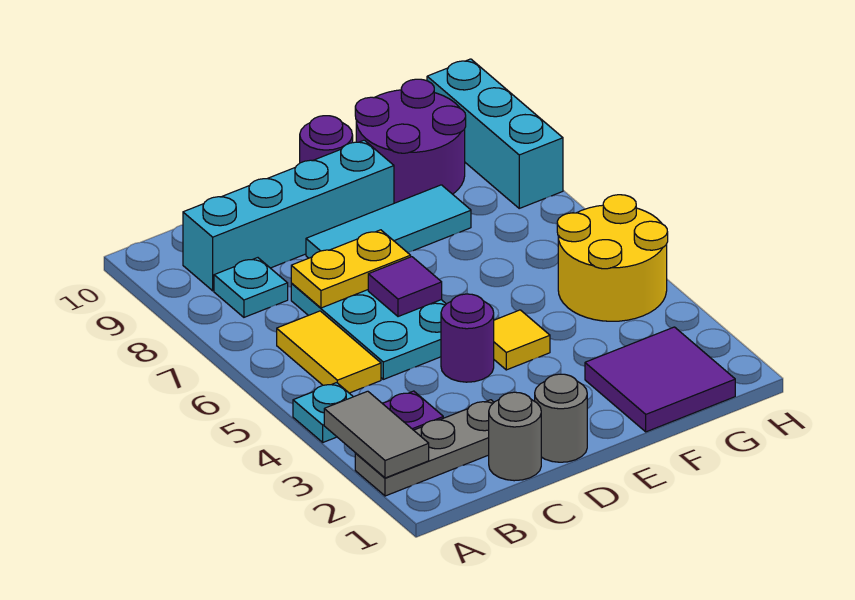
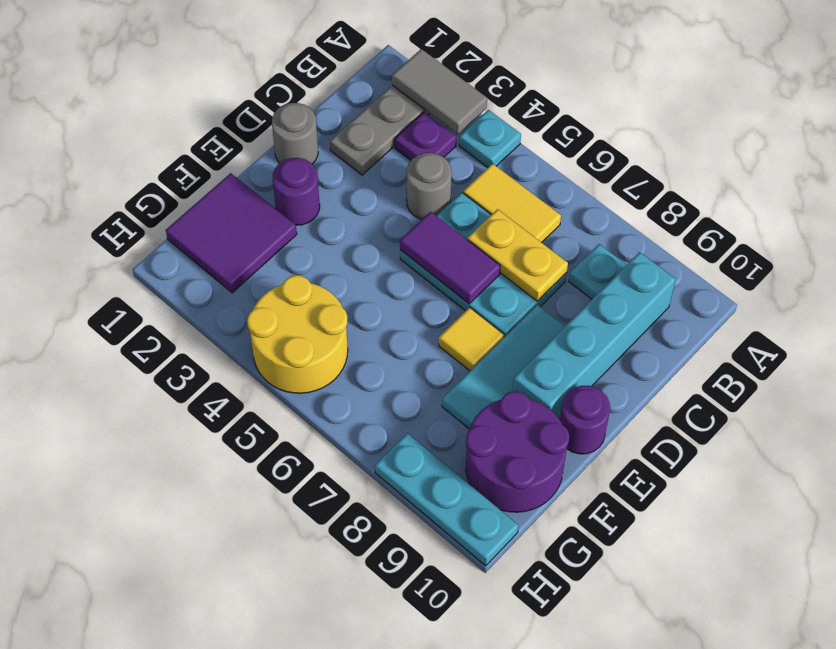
grey round brick C1 level 1 -> grey round brick C4 level 1
yellow plate C7:D7 level 2 -> yellow plate C6:C7 level 2
purple round brick D4 level 1 -> purple round brick E2 level 1
purple tile D6 level 2 -> purple tile D5:D6 level 2
yellow tile E4 level 1 -> yellow tile E7 level 1
cyan brick H8:H10 level 1 -> cyan plate H8:H10 level 1

